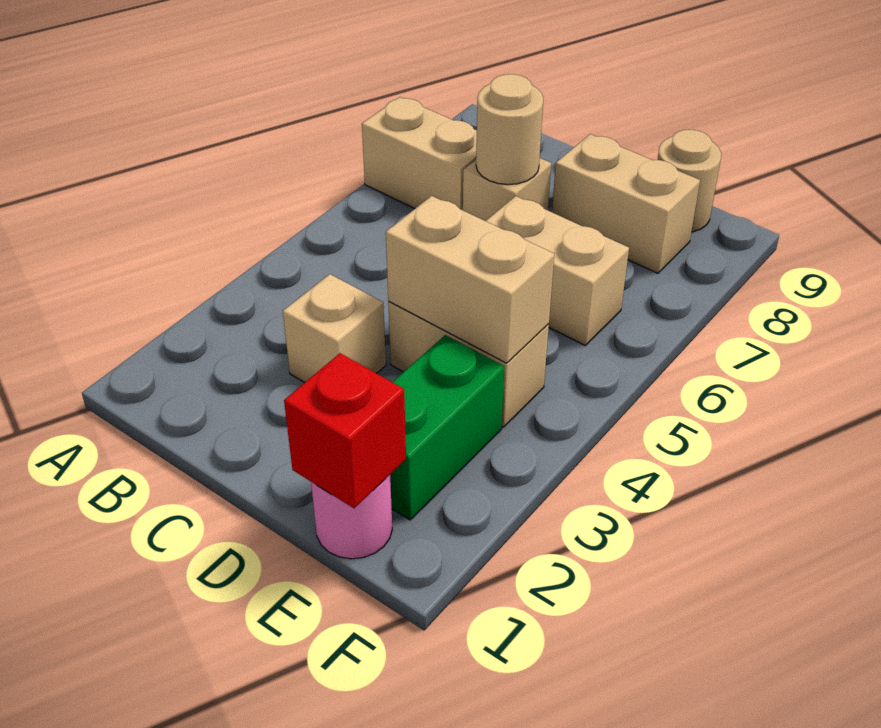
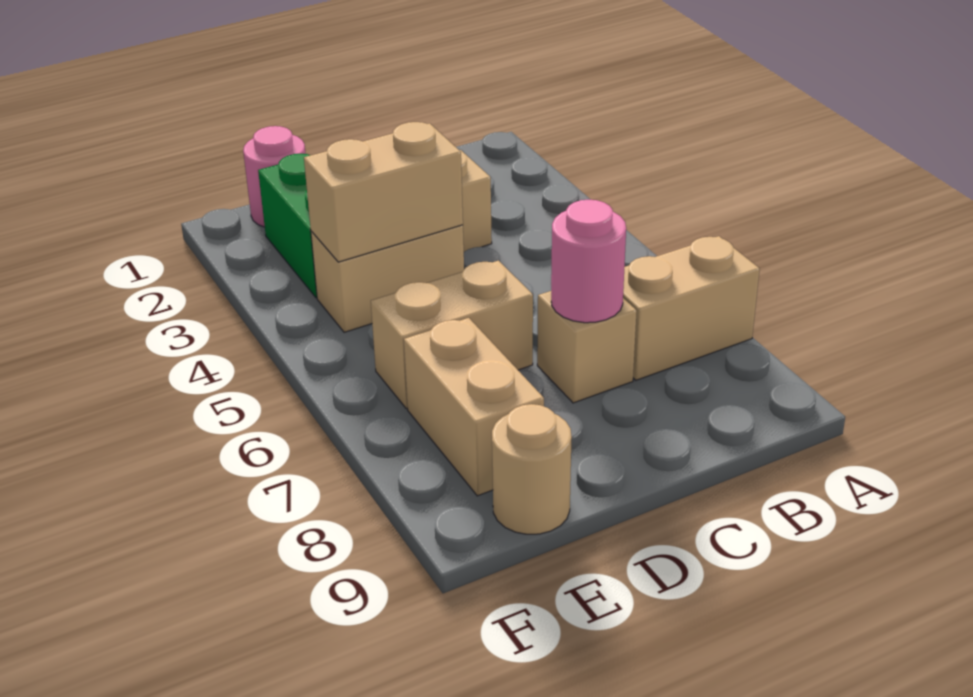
tan round brick C7 level 2 -> pink round brick C7 level 2
tan brick D8:E8 level 1 -> tan brick E7:E8 level 1
red brick E1 level 2 -> none

